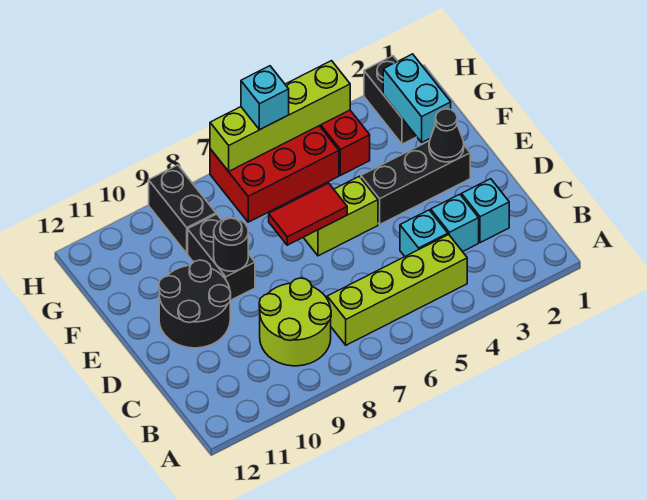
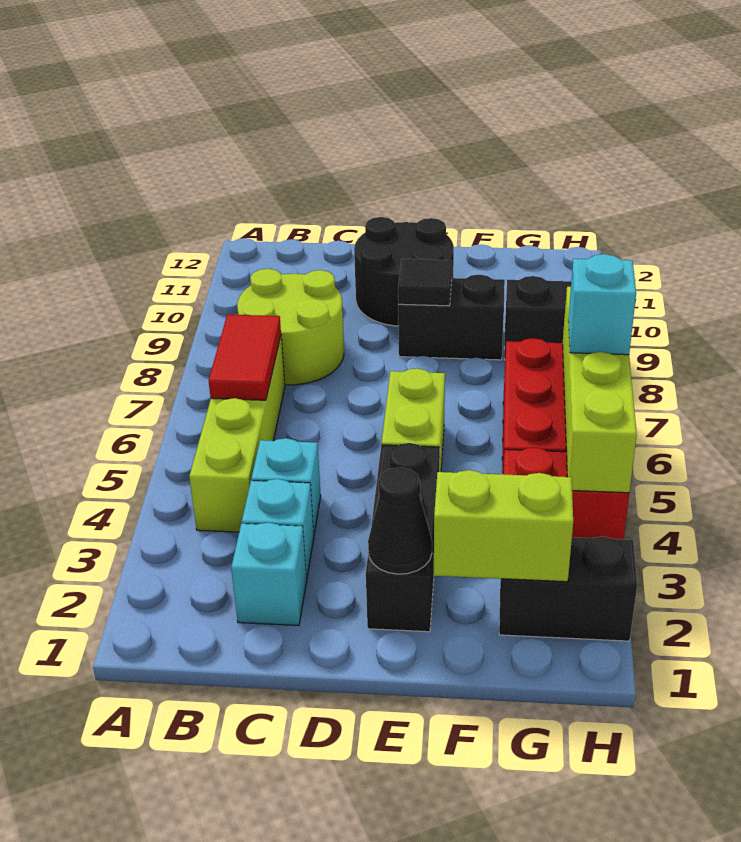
red tile E6:E7 level 2 -> red tile B6:B7 level 2
black round brick E9 level 2 -> black tile E9 level 2
cyan brick F2:G2 level 2 -> lime brick F2:G2 level 2

